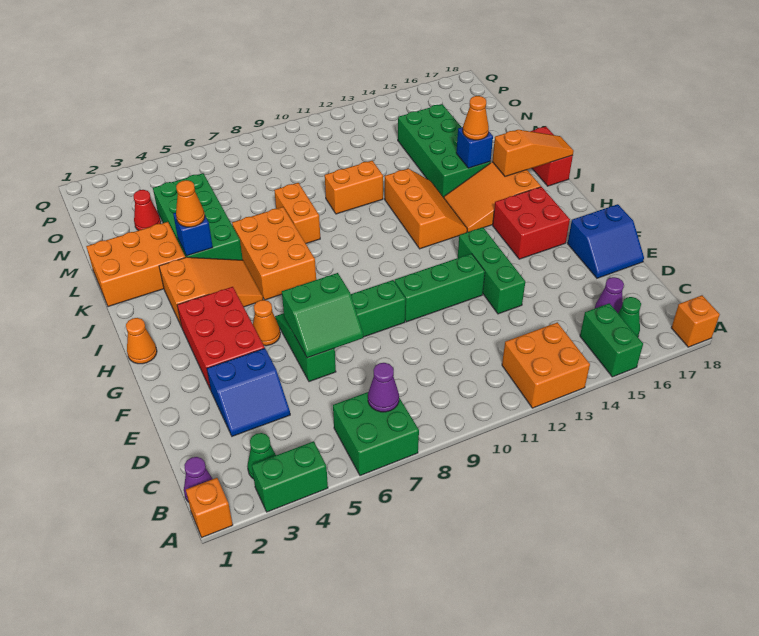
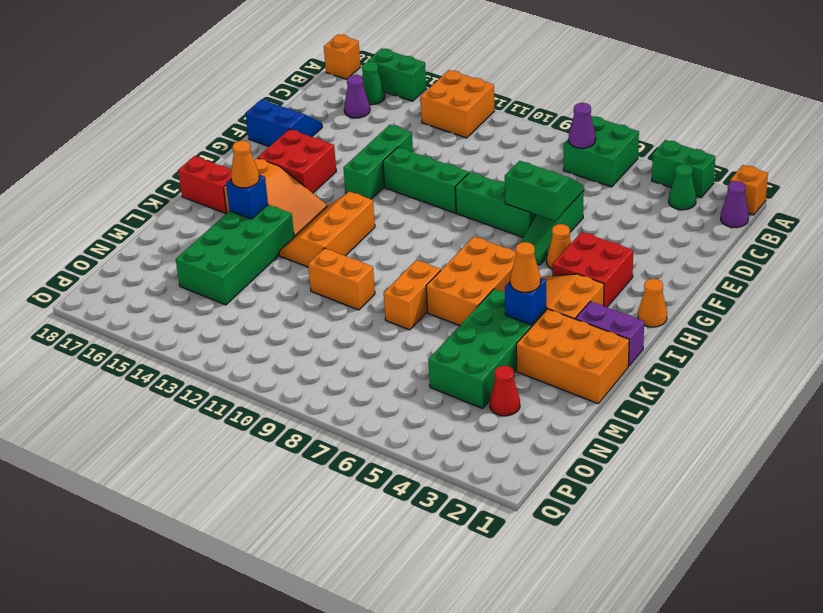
green brick A15:B15 level 1 -> green brick A15:A16 level 1
blue slope D3:E4 level 1 top E -> none
red brick F3:H4 level 1 -> red brick G3:H4 level 1
none -> purple brick J1:J2 level 1
orange slope J16:J18 level 2 top 16 -> none
red brick J18:K18 level 1 -> red brick J17:J18 level 1

